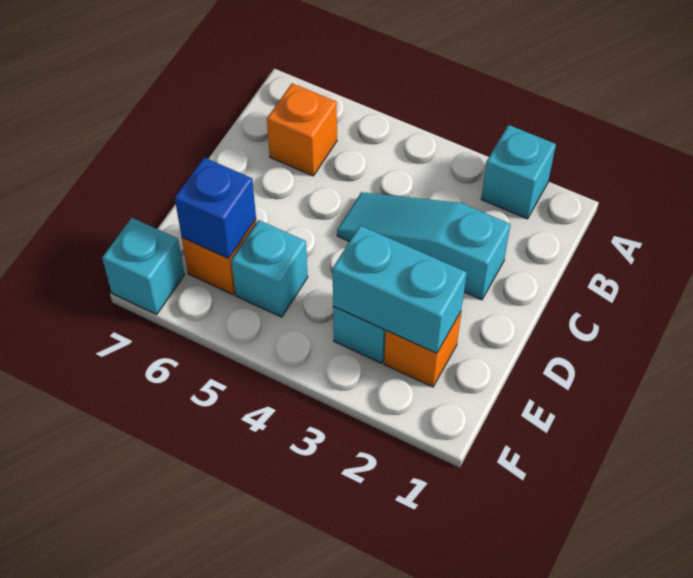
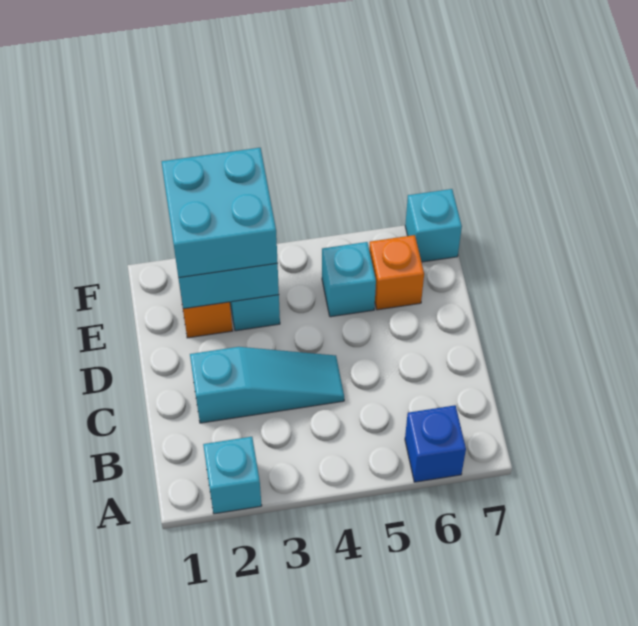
orange brick B6 level 1 -> none
none -> cyan brick E2:F3 level 3
blue brick E6 level 2 -> blue brick A6 level 1

